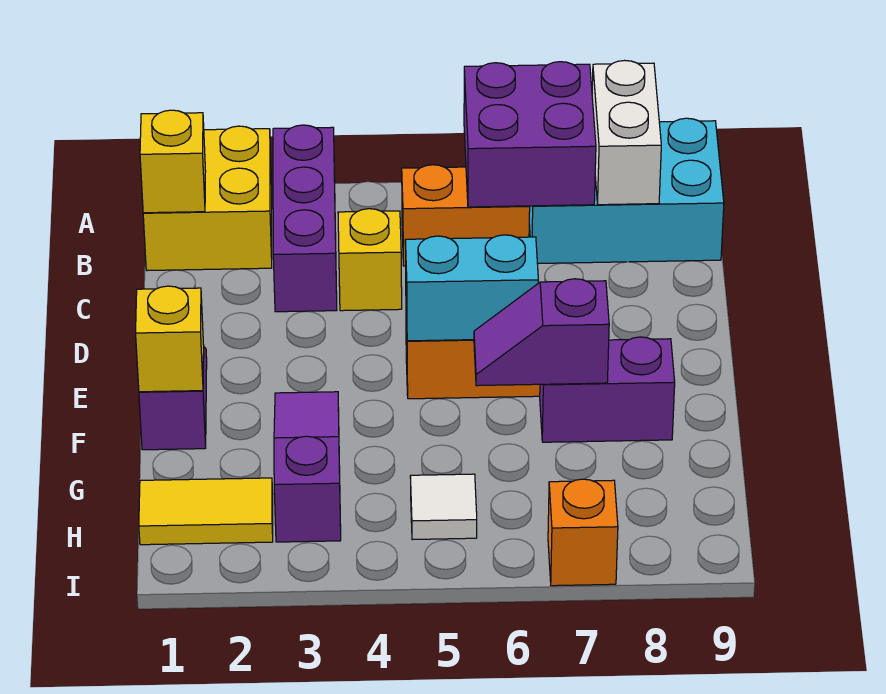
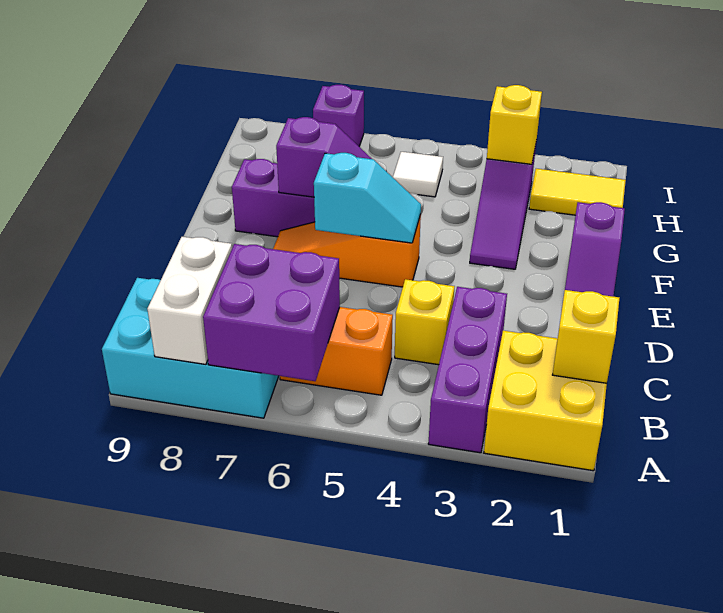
cyan brick E5:E6 level 2 -> cyan slope E5:E6 level 2 top 6
yellow brick F1 level 2 -> yellow brick H3 level 2
orange brick I7 level 1 -> purple brick I7 level 1

